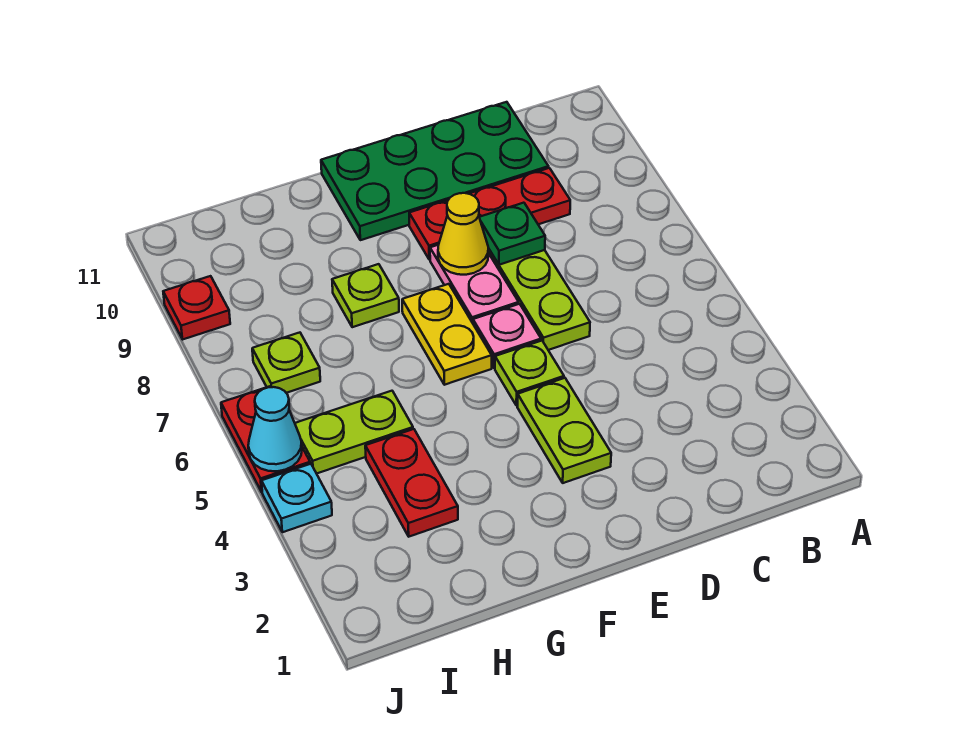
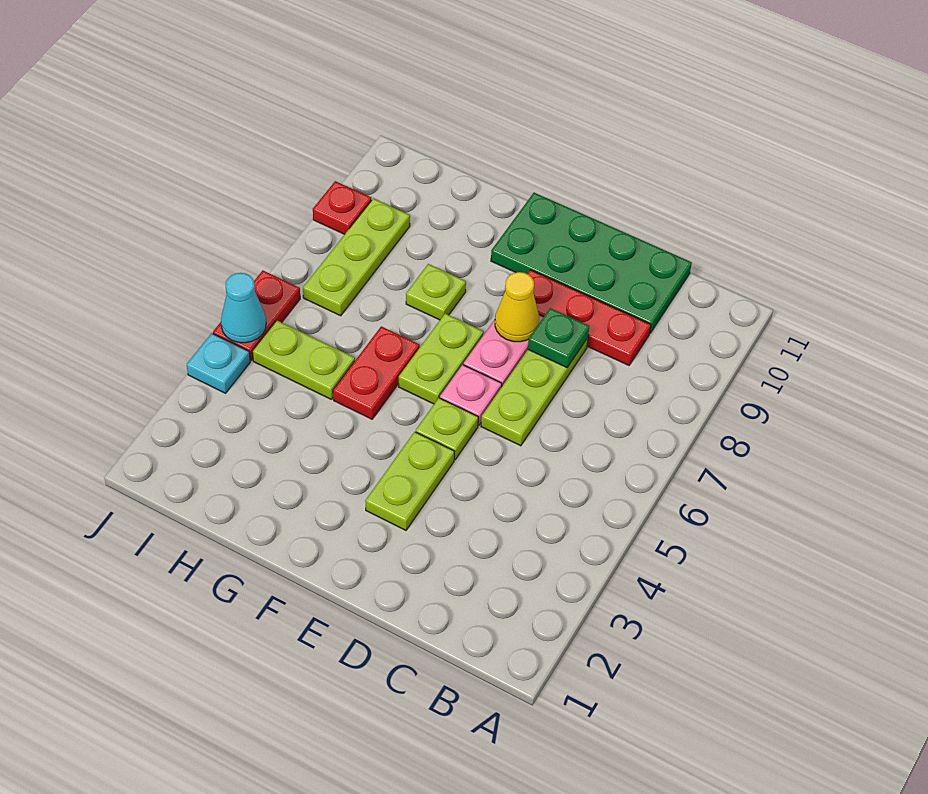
yellow plate F6:F7 level 1 -> lime plate F6:F7 level 1
red plate H3:H4 level 1 -> red plate G5:G6 level 1
lime plate I7 level 1 -> lime plate I7:I9 level 1

